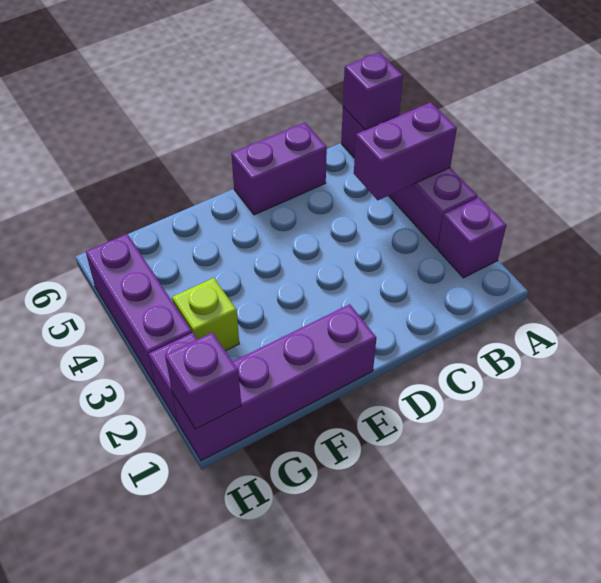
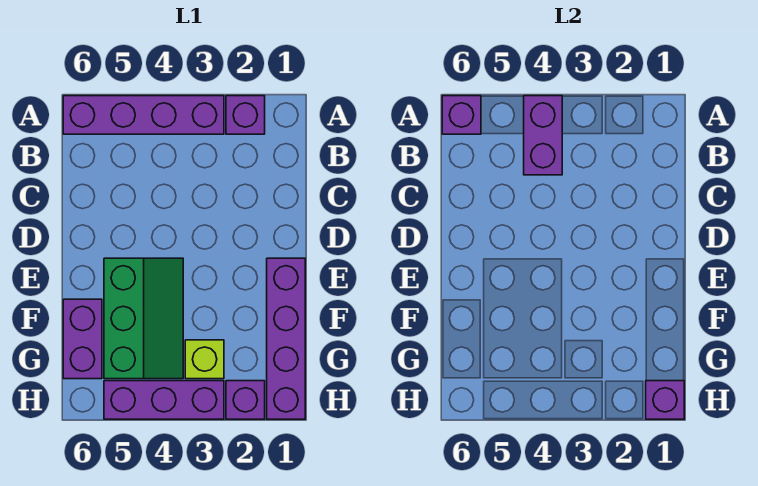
purple brick C6:D6 level 1 -> purple brick F6:G6 level 1
none -> green slope E4:G5 level 1 top 5

